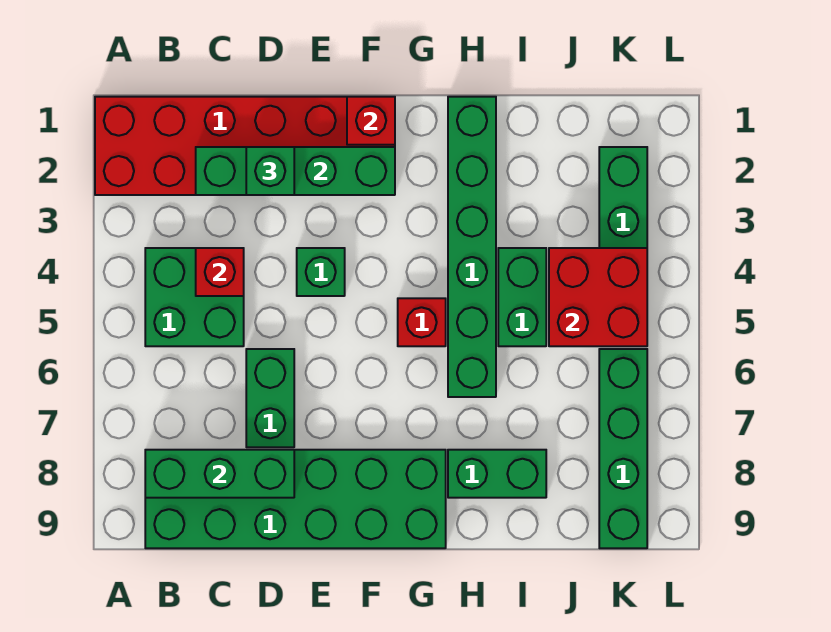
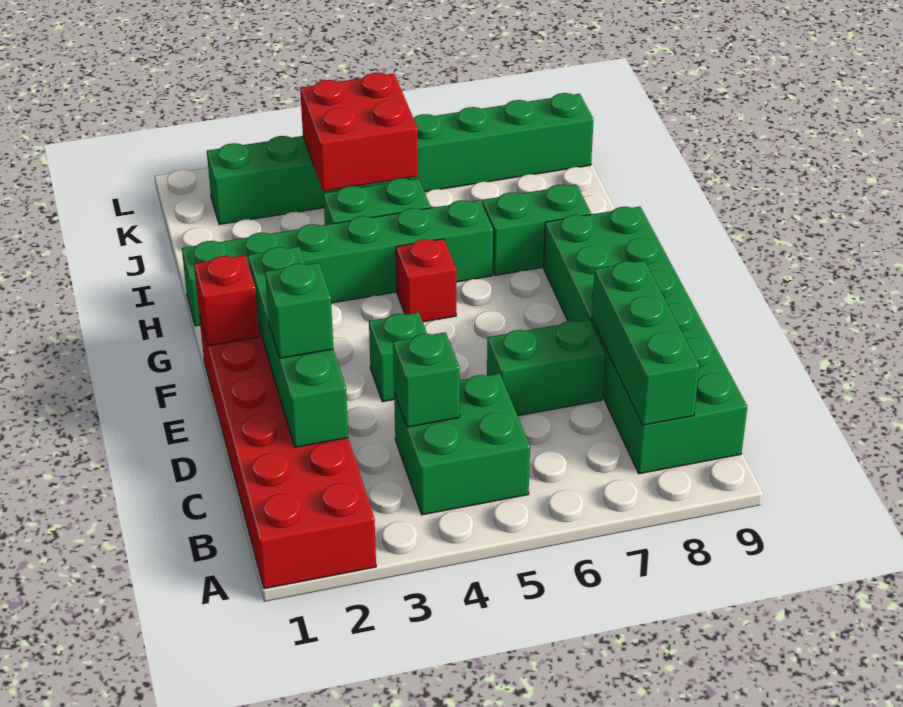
red brick C4 level 2 -> green brick C4 level 2
green brick H8:I8 level 1 -> green brick H7:H8 level 1

